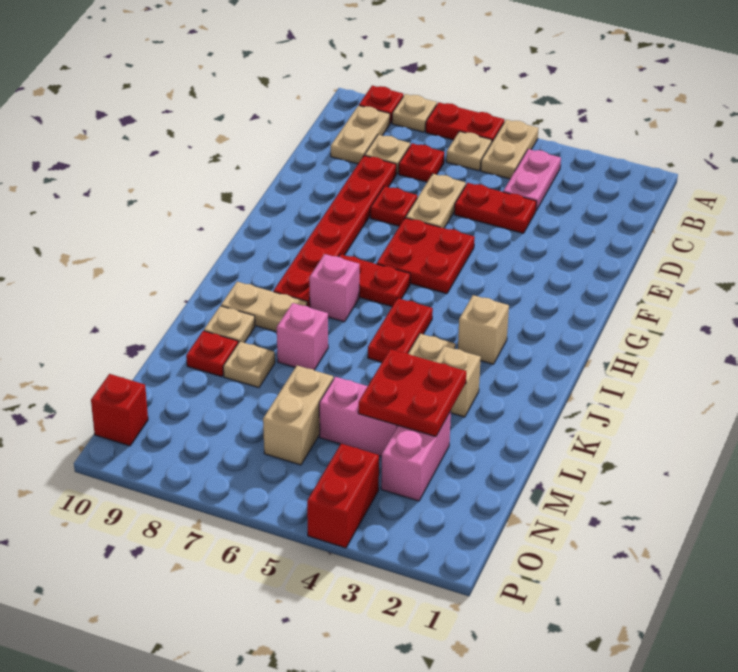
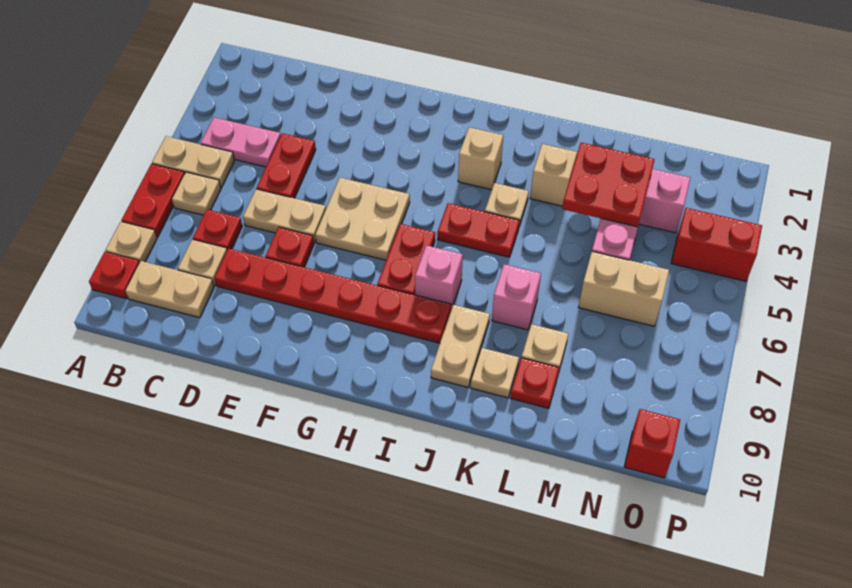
red plate F5:G6 level 1 -> tan plate F5:G6 level 1

